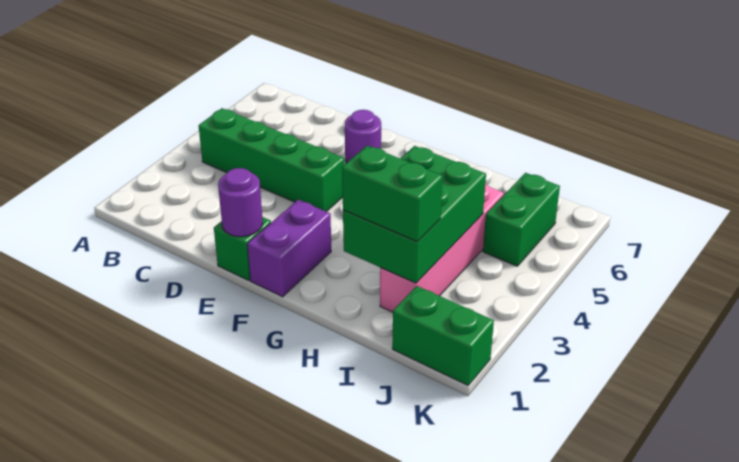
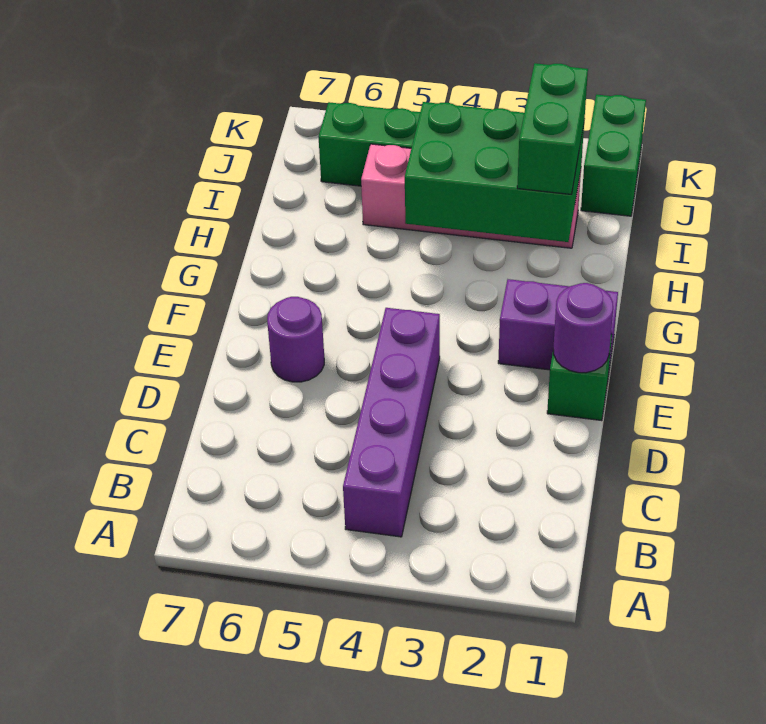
green brick B4:E4 level 1 -> purple brick B4:E4 level 1

